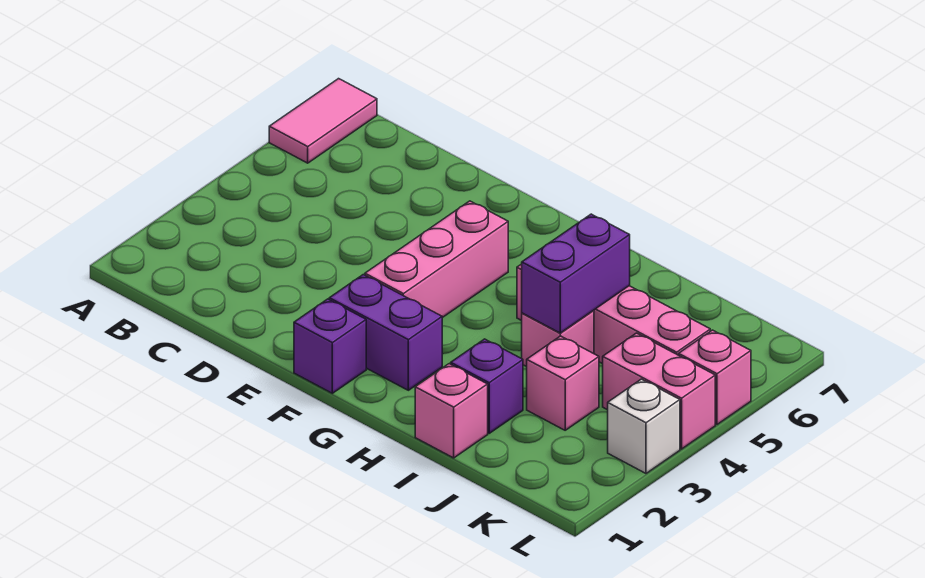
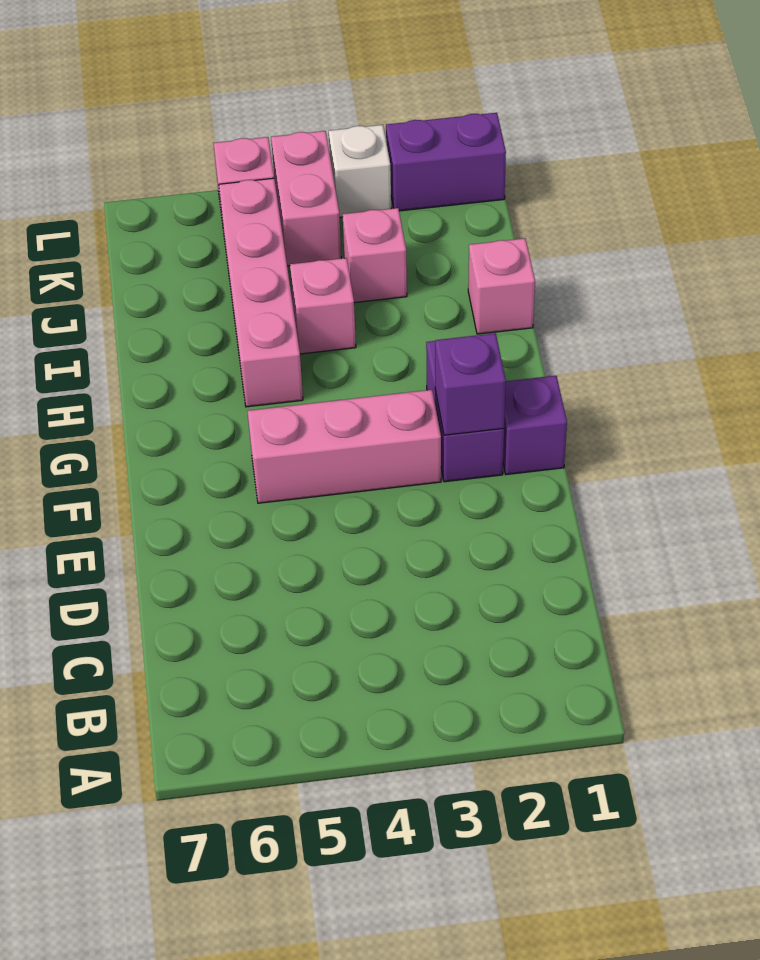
pink tile A6:A7 level 1 -> none
purple brick I2 level 1 -> purple brick F2 level 2
purple brick I4:I5 level 2 -> purple brick L1:L2 level 1

